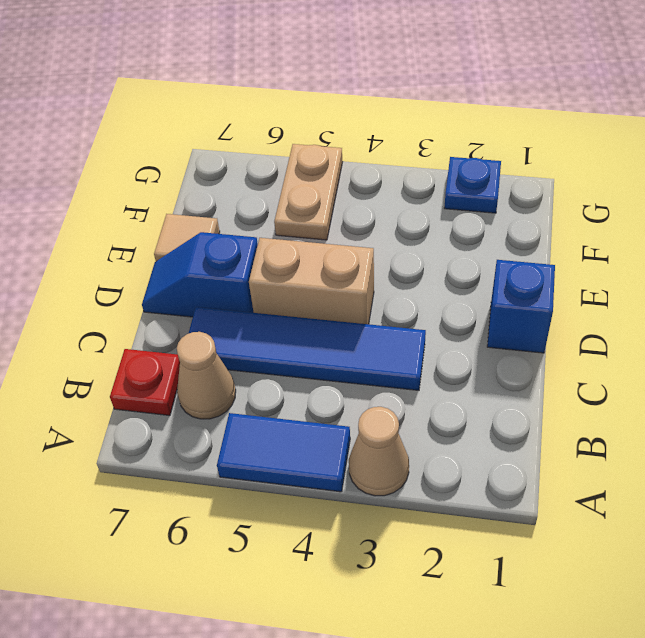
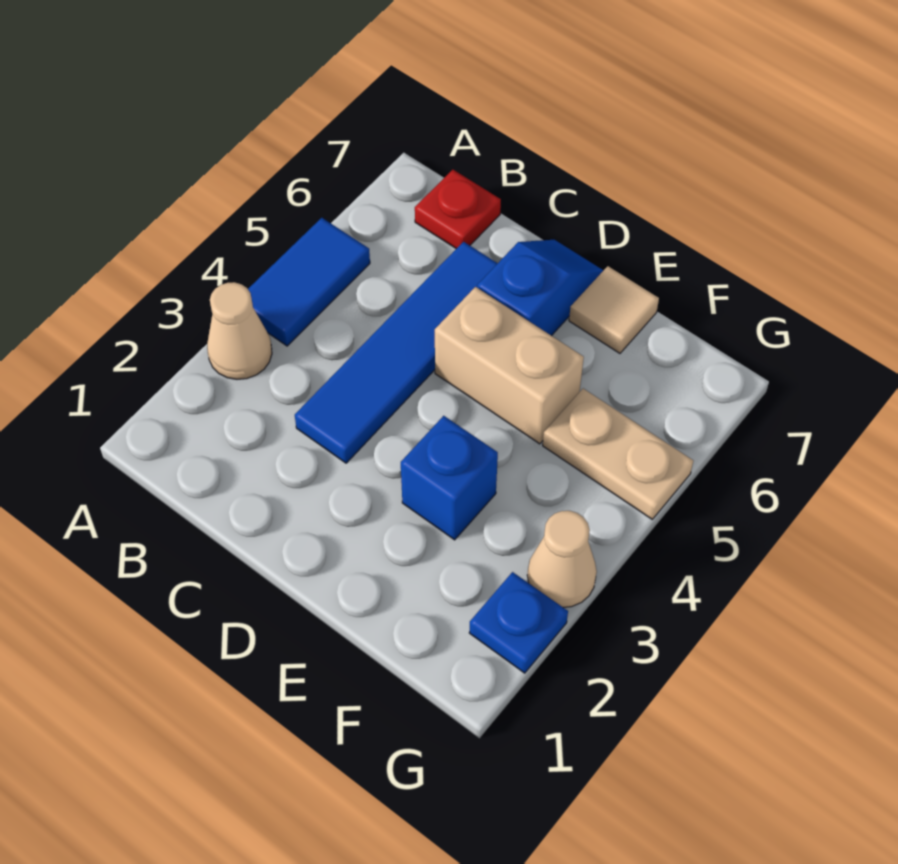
tan cone B6 level 1 -> tan cone G3 level 1
blue brick D1 level 1 -> blue brick E3 level 1
tan brick D4:D5 level 1 -> tan brick D5:E5 level 1

